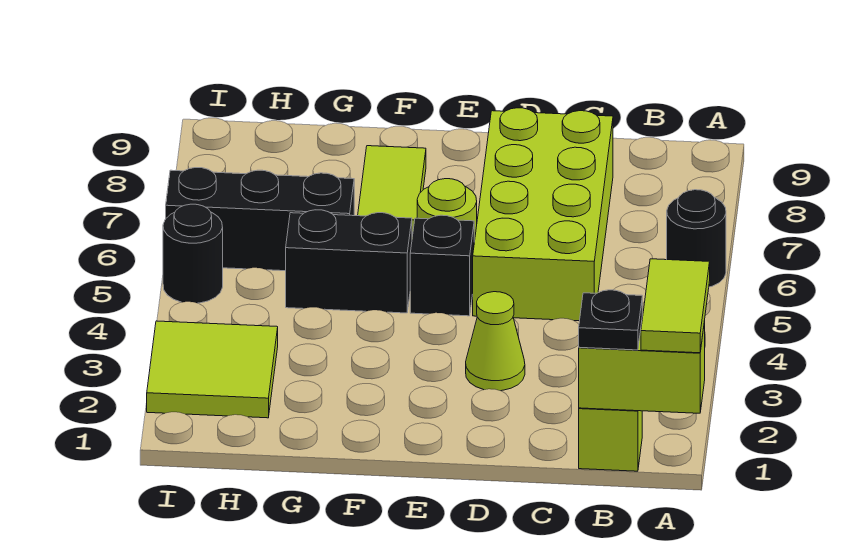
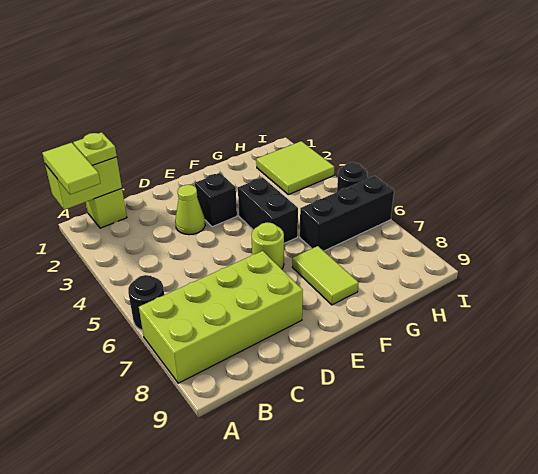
black plate B1 level 3 -> lime plate B1 level 3
lime brick C5:D8 level 1 -> lime brick A7:D8 level 1
black brick E5 level 1 -> black brick E3 level 1
black brick F5:G5 level 1 -> black brick F4:F5 level 1

